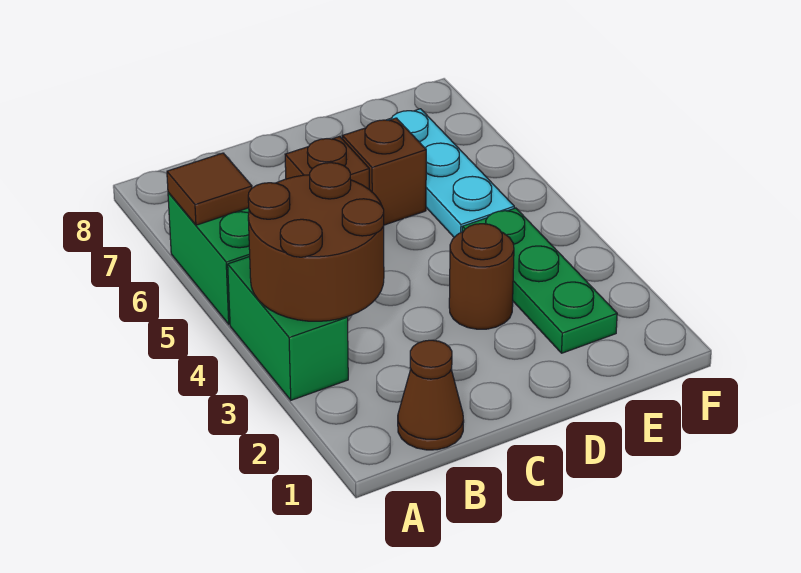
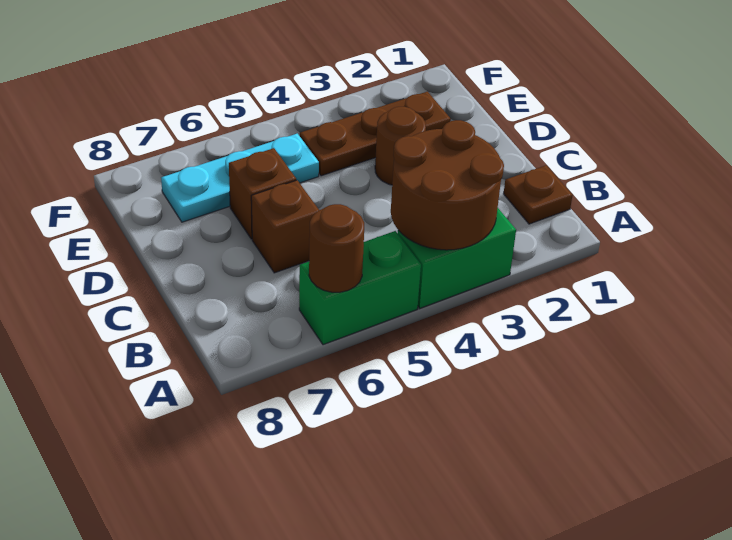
brown tile A6 level 2 -> brown round brick A6 level 2
brown cone B1 level 1 -> brown plate B1 level 1
green plate E2:E4 level 1 -> brown plate E2:E4 level 1

